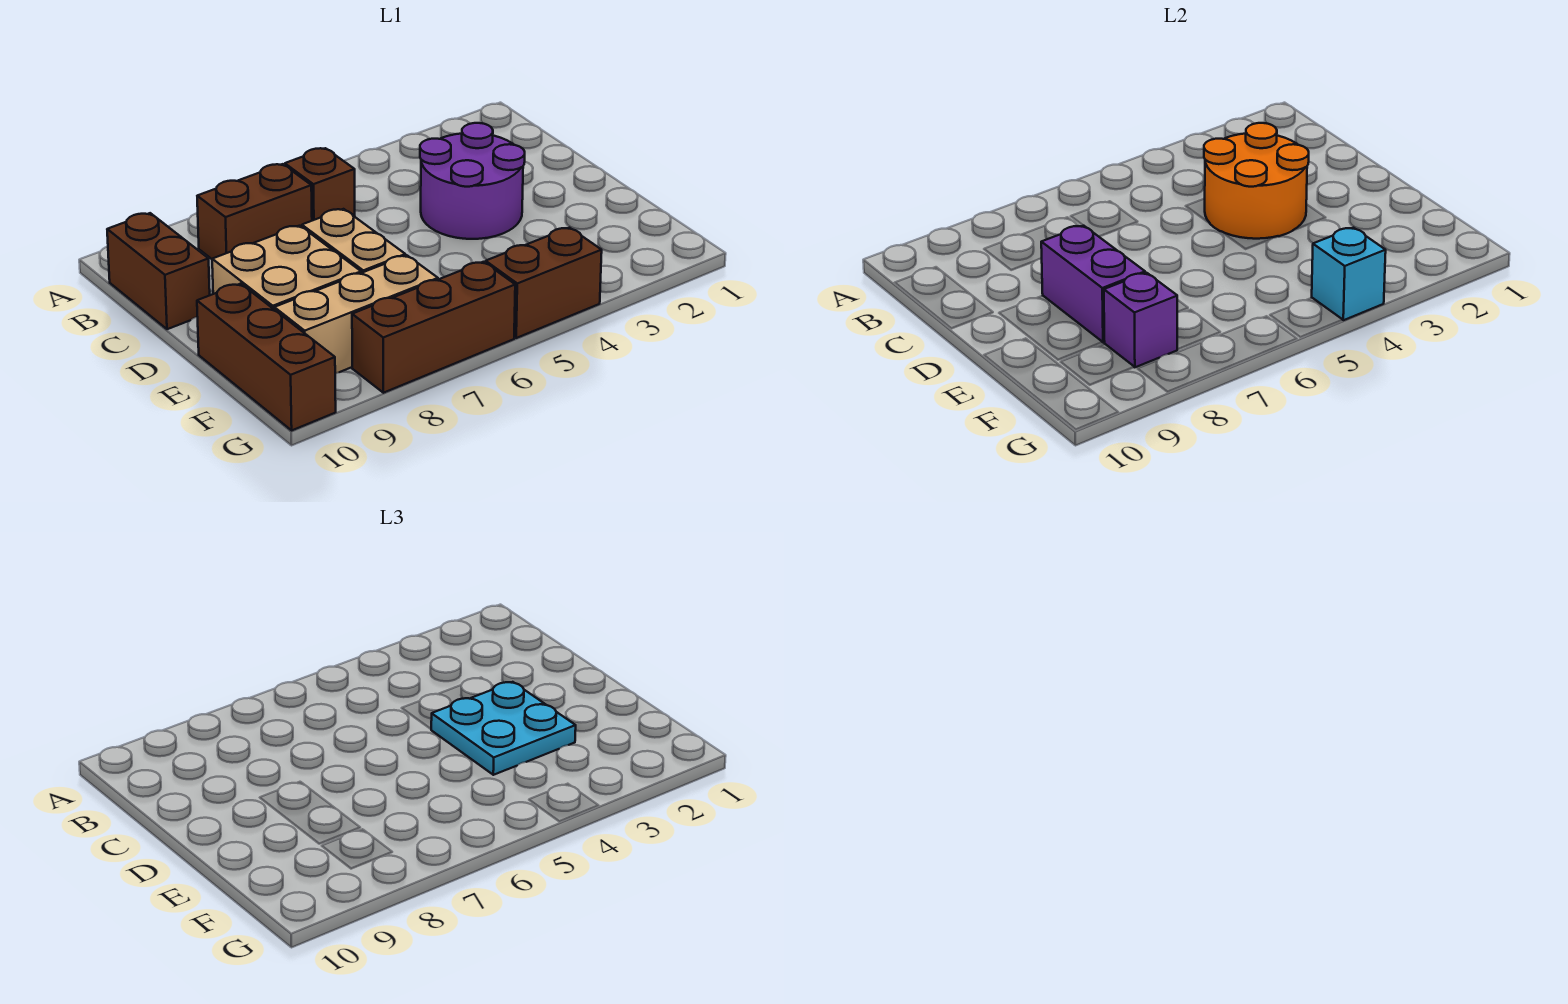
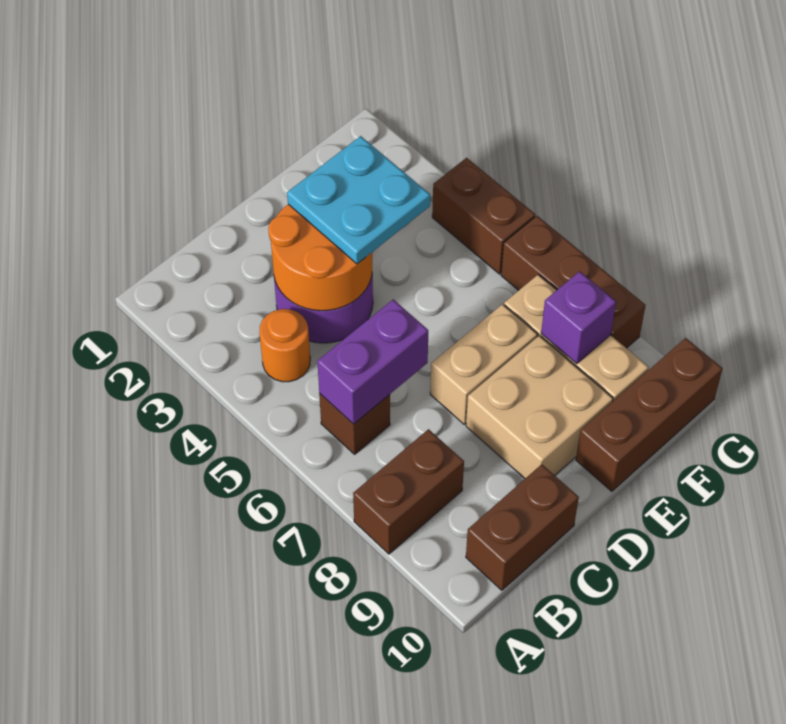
none -> orange round brick B4 level 1
brown brick B7:B8 level 1 -> brown brick A8:B8 level 1
purple brick D8:E8 level 2 -> purple brick B6:C6 level 2
cyan brick G4 level 2 -> none

